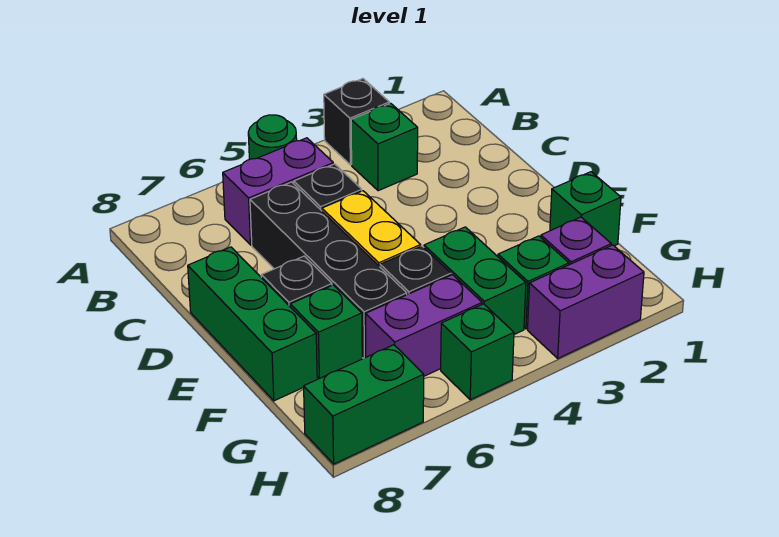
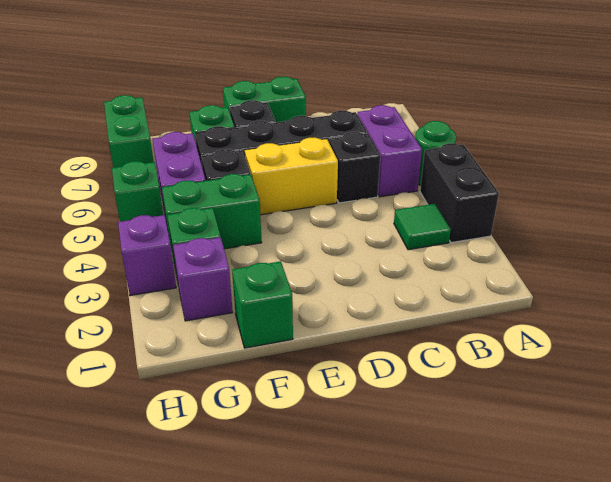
black brick A3 level 1 -> black brick A3:A4 level 1
green brick B3 level 1 -> green tile B3 level 1
green brick D8:F8 level 1 -> green brick D8:E8 level 1
purple brick H2:H3 level 1 -> purple brick H3 level 1

